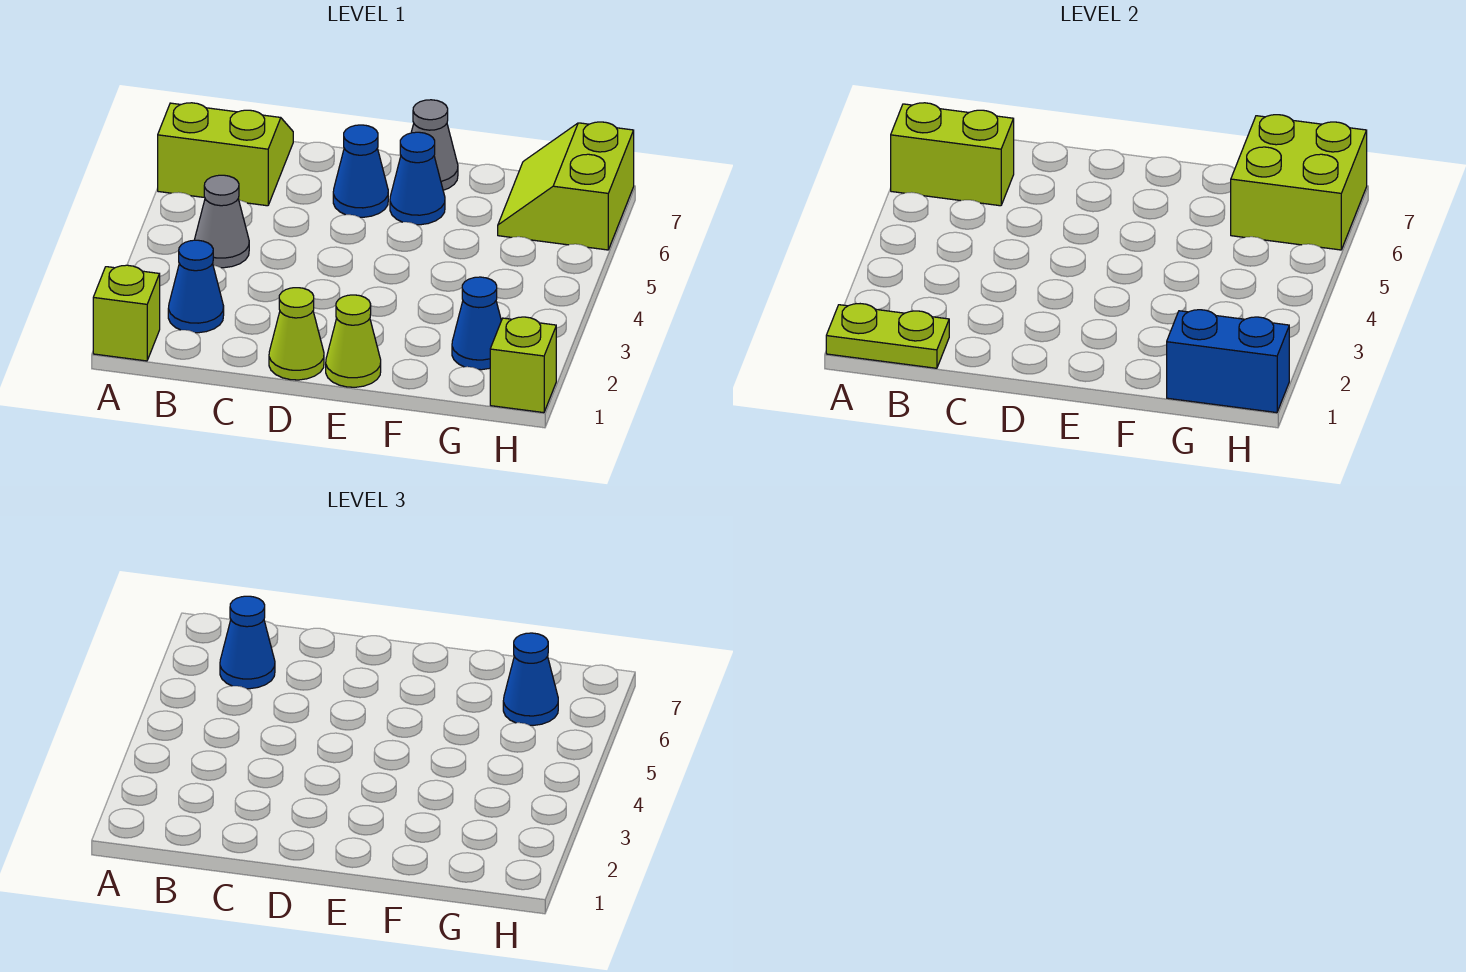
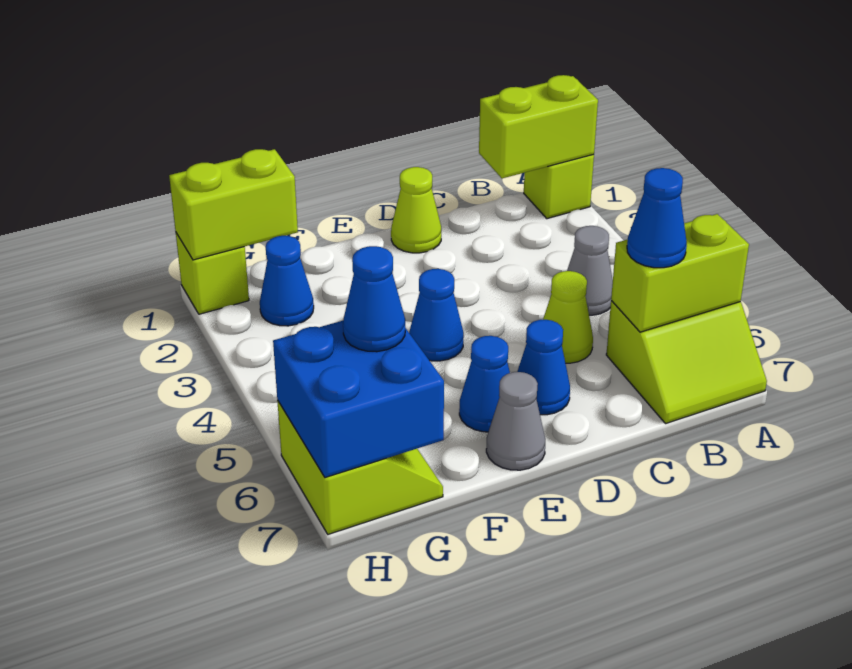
lime plate A1:B1 level 2 -> lime brick A1:B1 level 2
blue cone B2 level 1 -> blue cone E4 level 1
lime cone E1 level 1 -> lime cone C5 level 1
blue brick G1:H1 level 2 -> lime brick G1:H1 level 2
lime brick G6:H7 level 2 -> blue brick G6:H7 level 2

